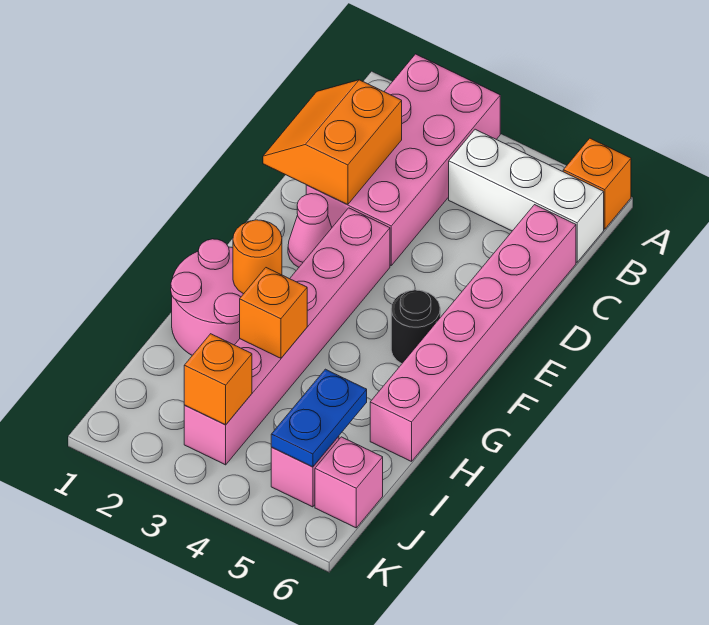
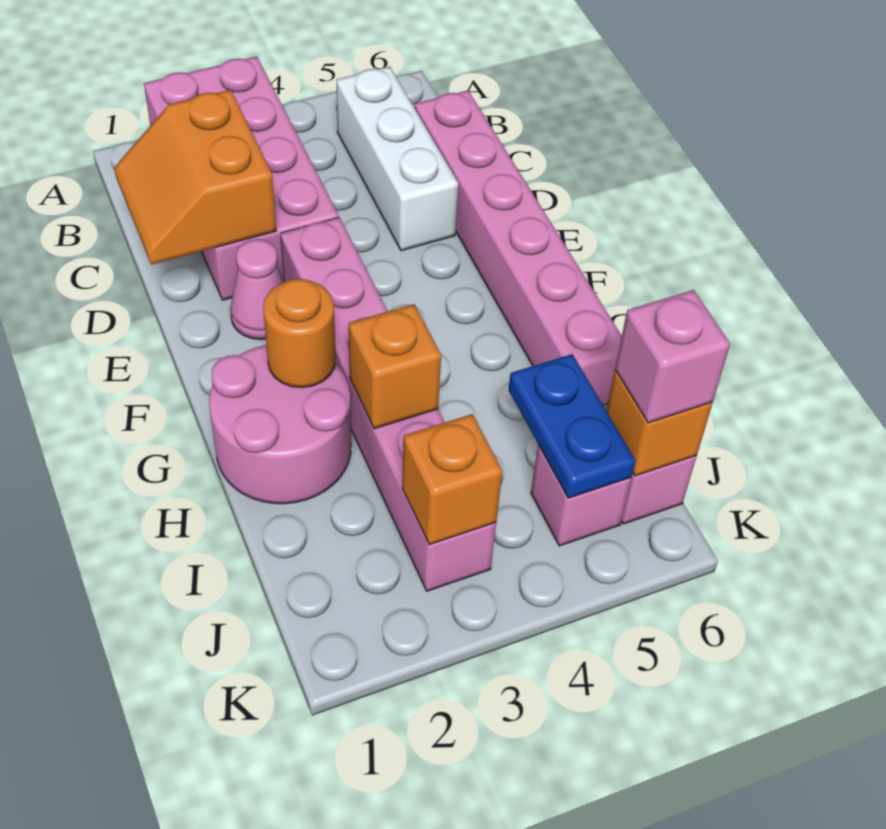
orange brick A6 level 1 -> orange brick J6 level 2
white brick B4:B6 level 1 -> white brick B5:D5 level 1
black round brick F5 level 1 -> none
none -> pink brick J6 level 3

